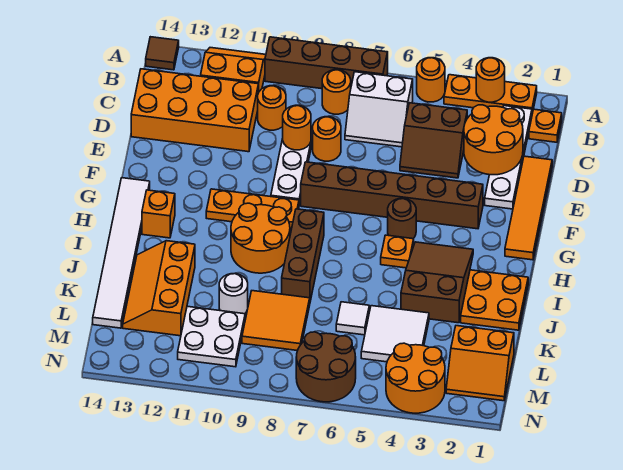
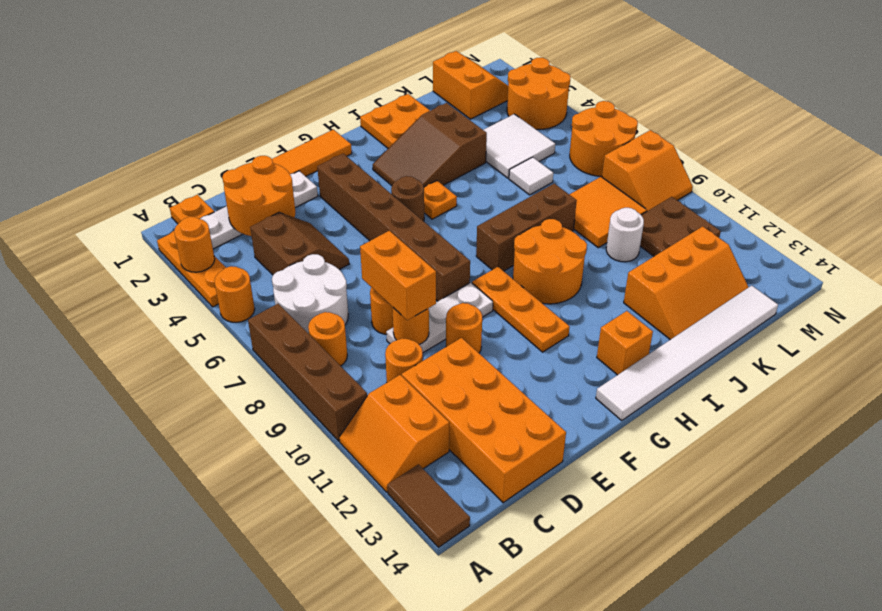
brown tile A14 level 1 -> brown tile A13:A14 level 1
white slope B6:C7 level 1 top B -> white round brick B6:C7 level 1
none -> orange brick D8:D9 level 3
none -> orange round brick E10 level 1
white plate L10:M11 level 1 -> brown plate L10:M11 level 1
brown round brick M6:N7 level 1 -> orange round brick M6:N7 level 1
none -> orange slope M8:N9 level 1 top 8

